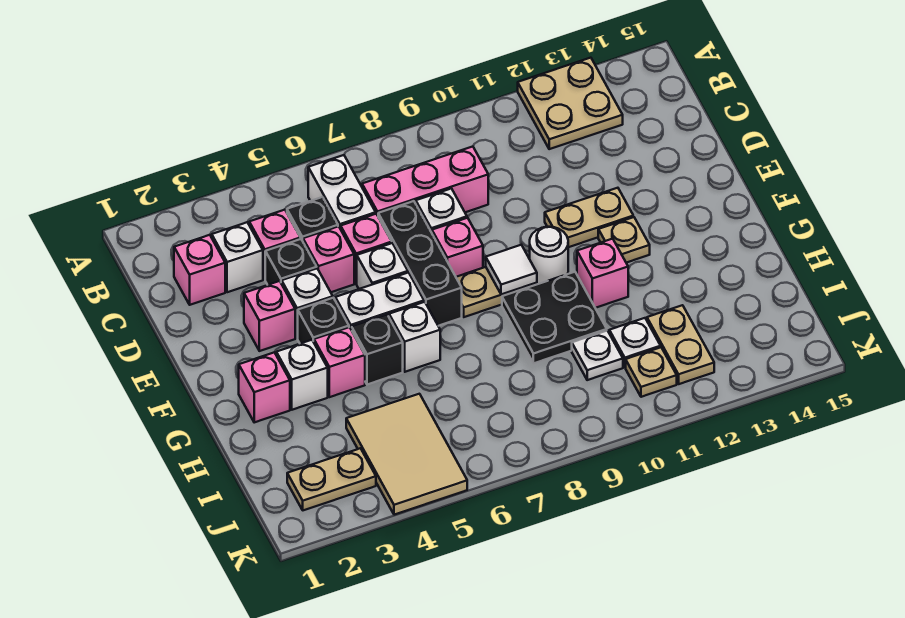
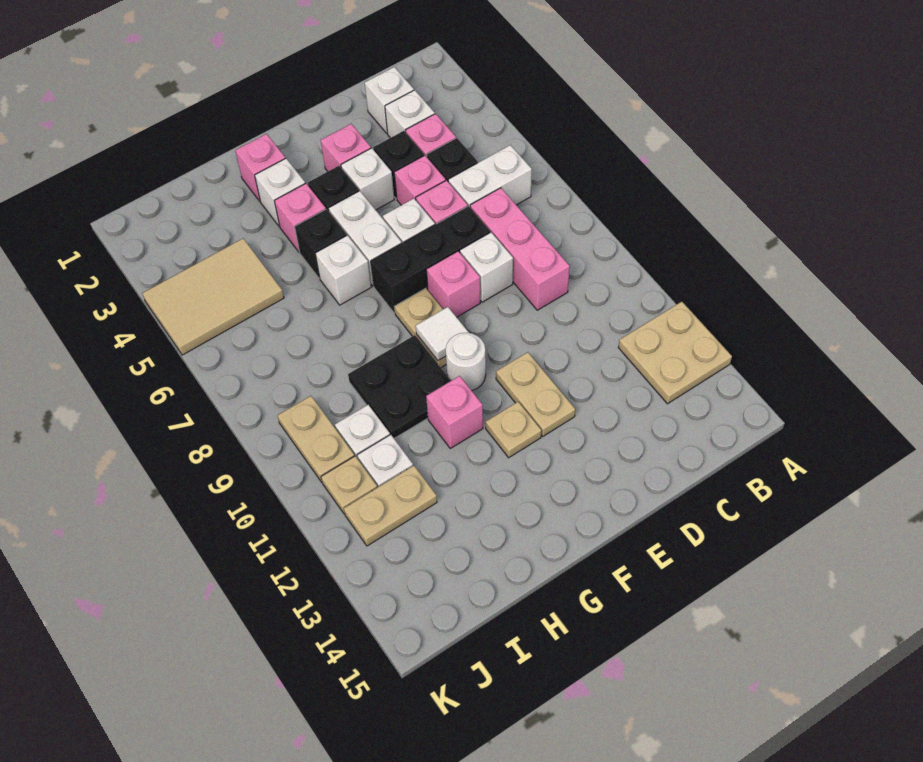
pink brick C2 level 1 -> white brick C2 level 1
tan plate J2:J3 level 1 -> tan plate J9:J10 level 1

